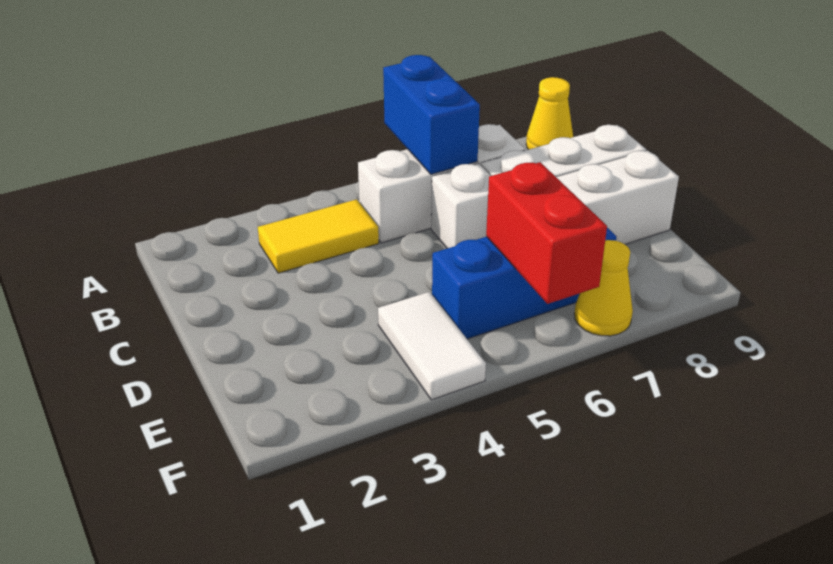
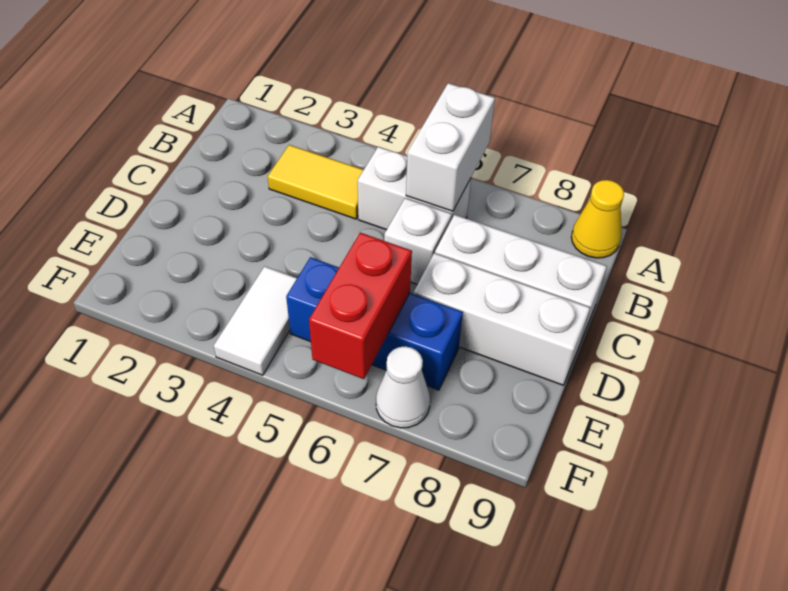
blue brick A6:B6 level 2 -> white brick A6:B6 level 2
white brick B5:B7 level 1 -> white brick B5:B6 level 1
yellow cone F7 level 1 -> white cone F7 level 1

